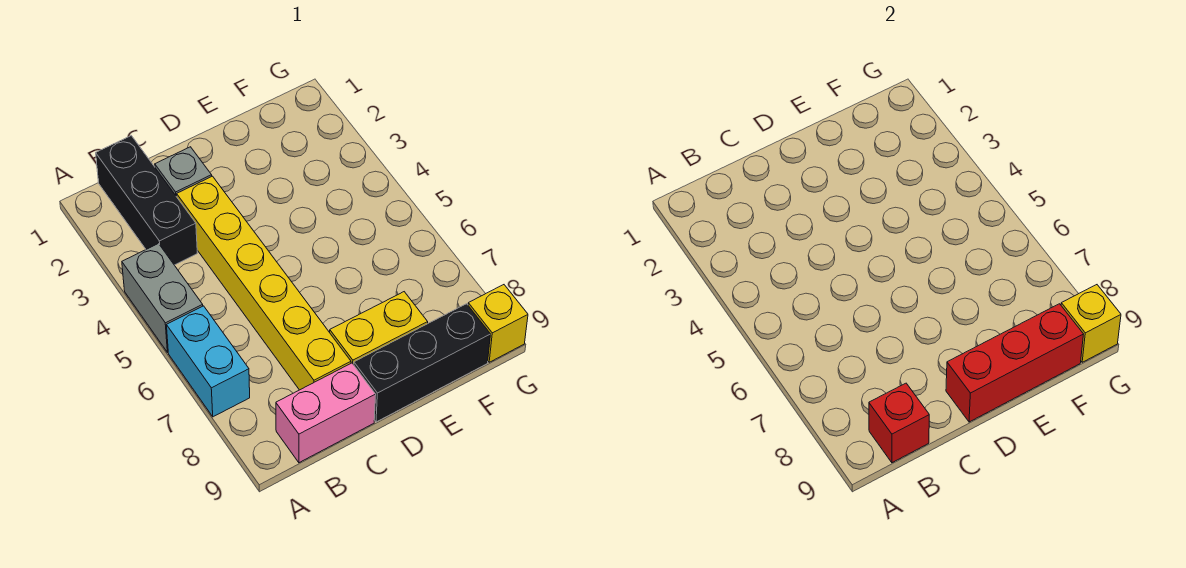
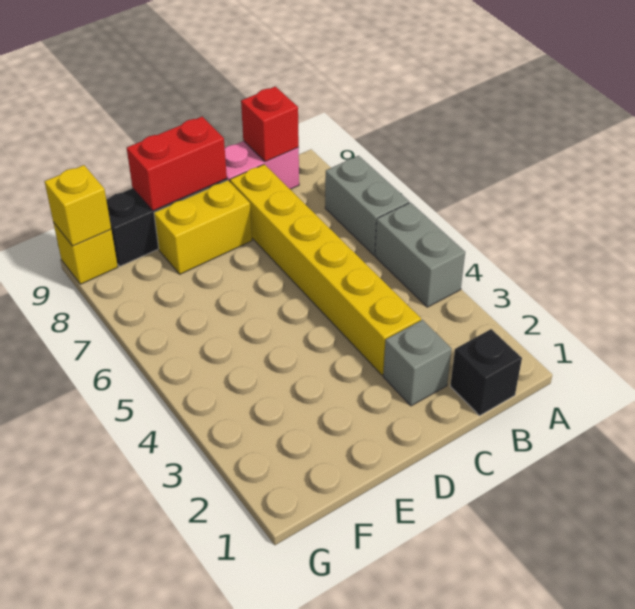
cyan brick A6:A7 level 1 -> grey brick A6:A7 level 1
black brick B1:B3 level 1 -> black brick B1 level 1
red brick D9:F9 level 2 -> red brick D9:E9 level 2

